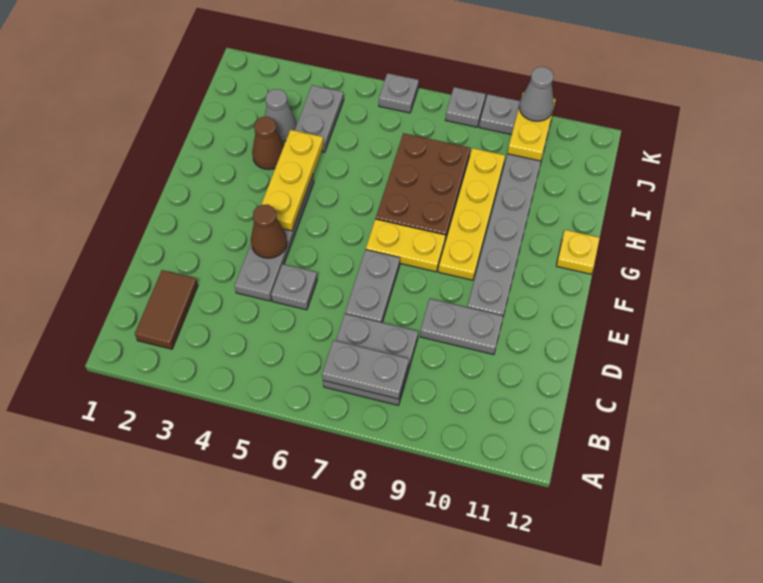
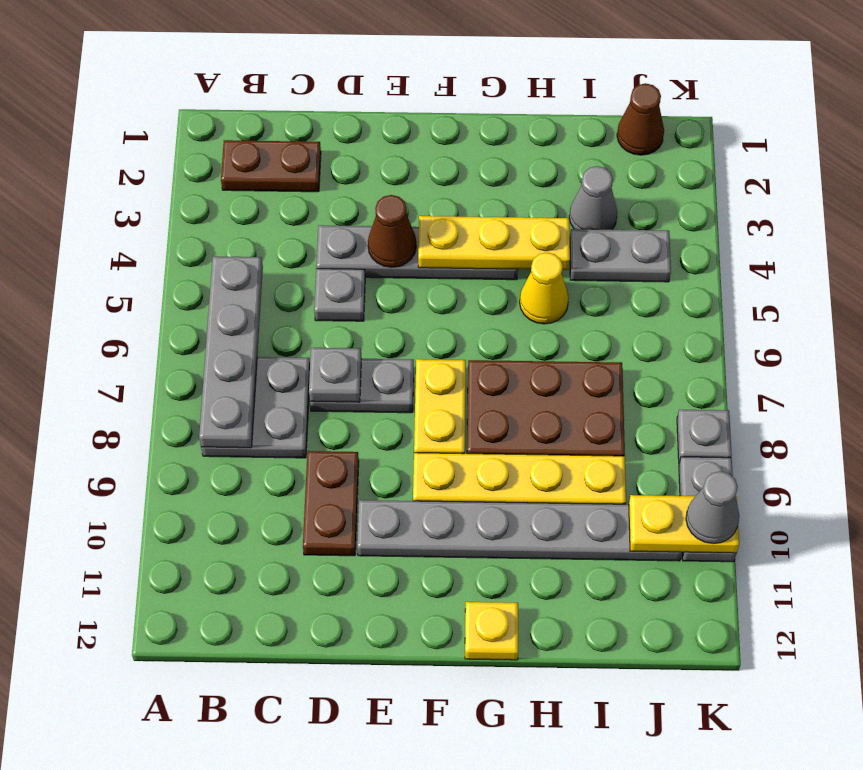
brown tile B2:C2 level 1 -> brown plate B2:C2 level 1
grey plate B7:B8 level 2 -> grey plate B5:B8 level 2
grey plate D9:D10 level 1 -> brown plate D9:D10 level 1
brown cone H3 level 1 -> brown cone J1 level 1
none -> yellow cone H5 level 1
grey plate K6 level 1 -> grey plate D7 level 2

